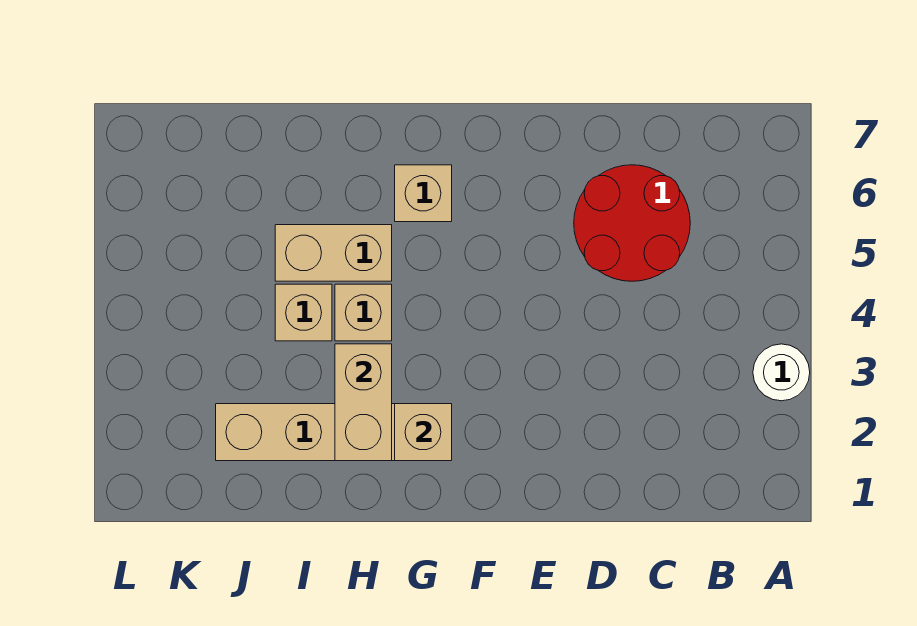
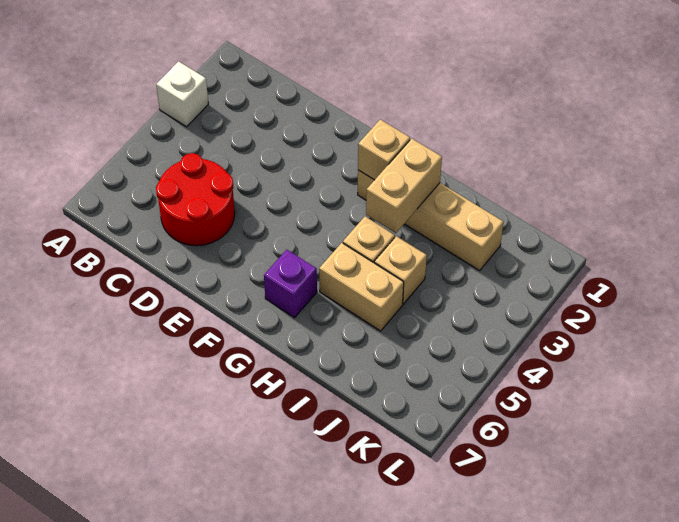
white round brick A3 level 1 -> white brick A3 level 1
tan brick G6 level 1 -> purple brick G6 level 1

